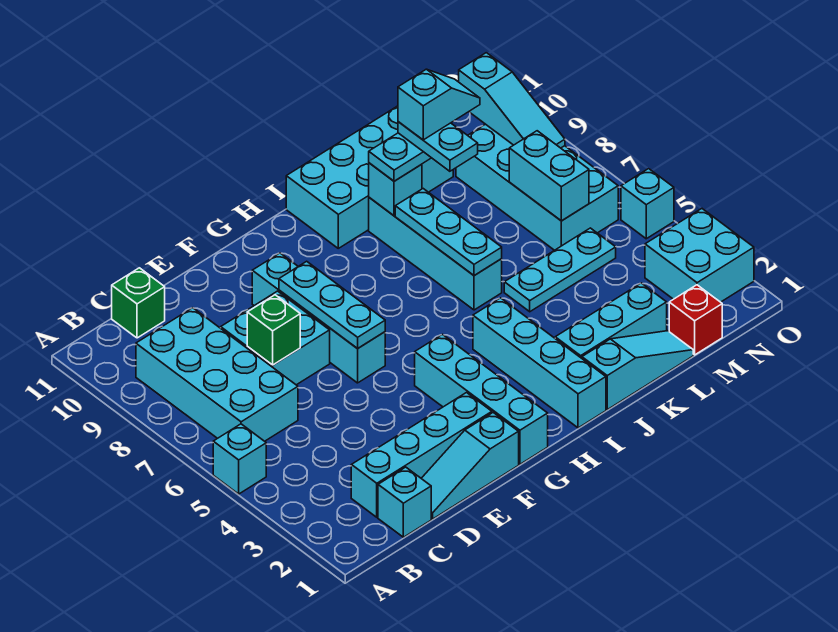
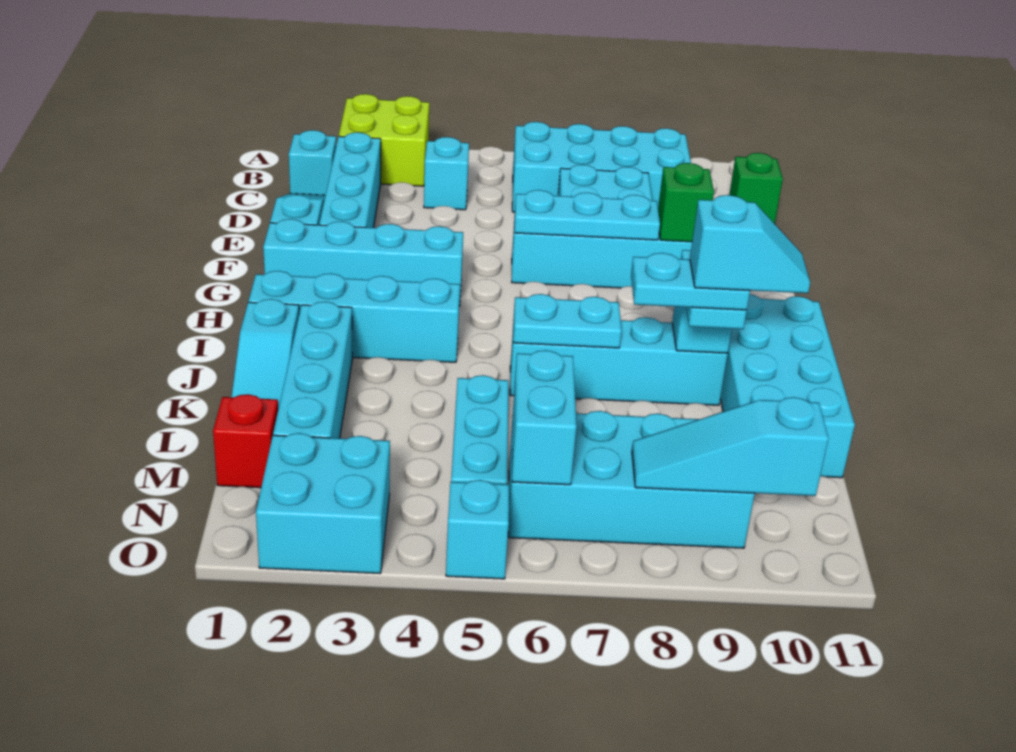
none -> lime brick A2:B3 level 1
cyan brick A5 level 1 -> cyan brick C4 level 1
green brick D7 level 2 -> green brick F9 level 2
cyan brick J2:L2 level 1 -> cyan brick J2:M2 level 1
cyan plate J6:J8 level 2 -> cyan plate J6:J7 level 2
cyan slope K9:L9 level 5 top K -> cyan slope K9:K10 level 5 top 9
cyan brick M6:M7 level 2 -> cyan brick M6:N6 level 2

